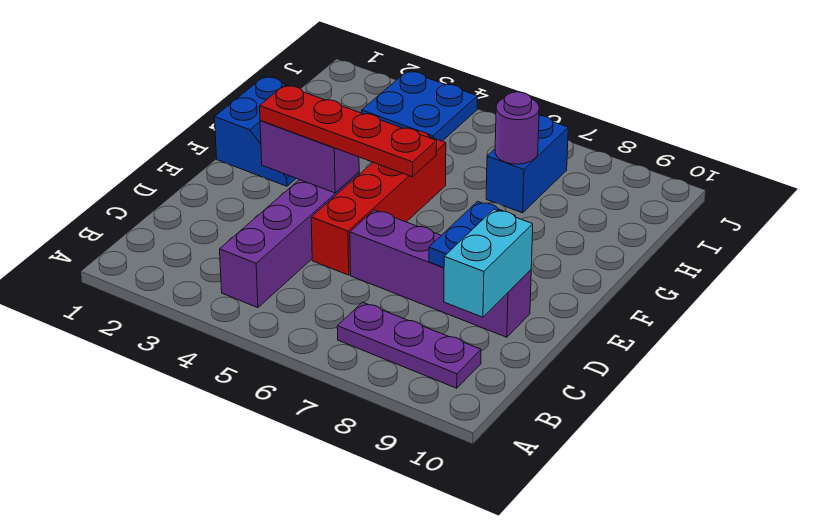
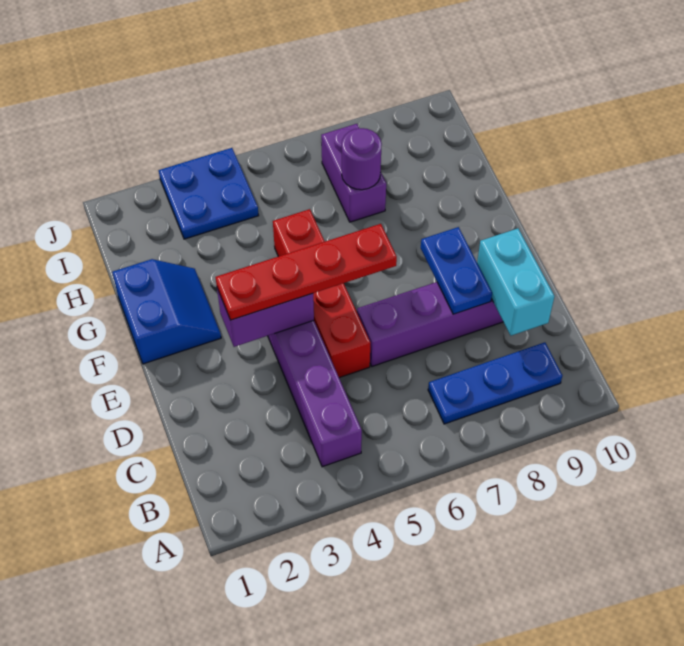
purple plate B7:B9 level 1 -> blue plate B7:B9 level 1
blue brick H7:I7 level 1 -> purple brick H7:I7 level 1

